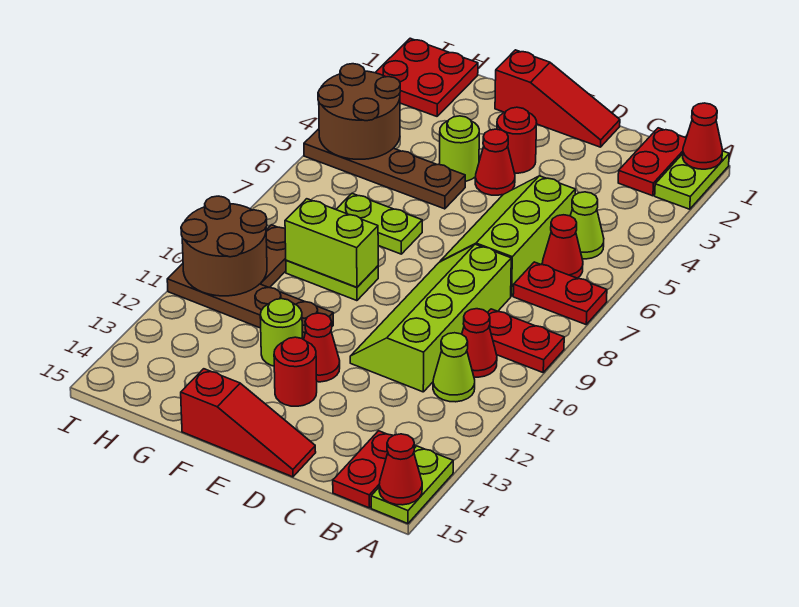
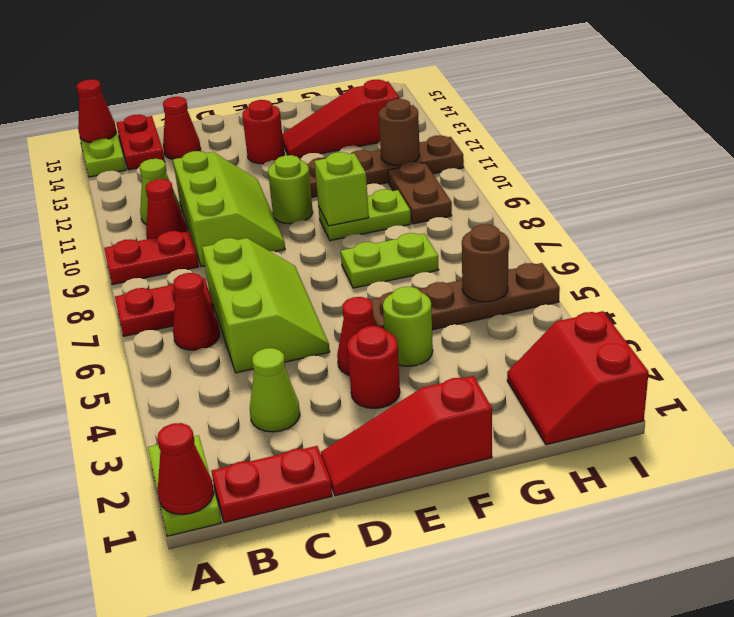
red plate B1:B2 level 1 -> red plate B1:C1 level 1
lime cone B5 level 1 -> lime cone C3 level 1
lime slope C8:D11 level 1 top C -> lime slope C9:D11 level 1 top C
red slope D15:F15 level 1 top F -> red slope F13:H13 level 1 top H
red cone E12 level 1 -> red cone C14 level 1
lime brick F9:G9 level 2 -> lime brick F9 level 2
lime round brick F12 level 1 -> lime round brick E10 level 1
red plate H1:I2 level 1 -> red slope H1:I2 level 1 top I
brown round brick H4:I5 level 2 -> brown round brick H5 level 2
brown round brick H10:I11 level 2 -> brown round brick H11 level 2

